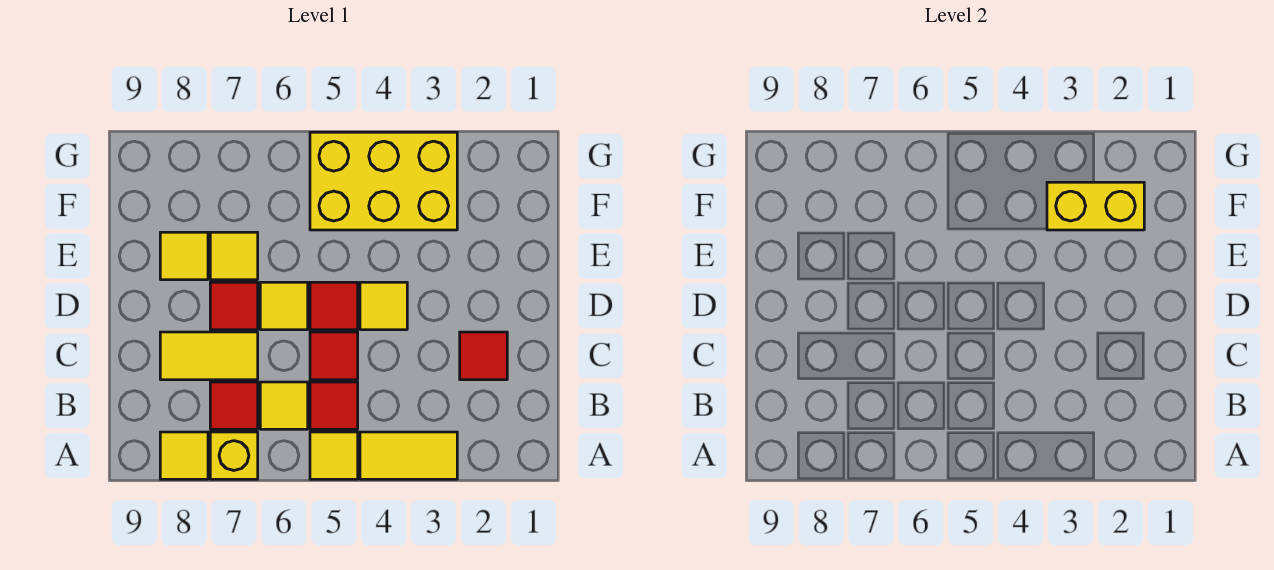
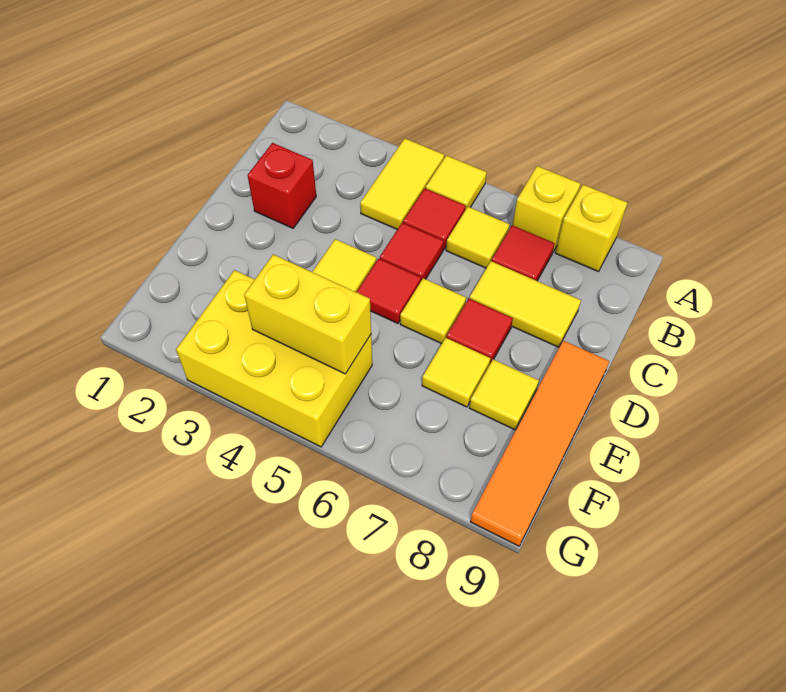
yellow tile A3:A4 level 1 -> yellow tile A4:B4 level 1
yellow tile A8 level 1 -> yellow brick A8 level 1
red tile C2 level 1 -> red brick C2 level 1
none -> orange tile D9:G9 level 1
yellow brick F2:F3 level 2 -> yellow brick F4:F5 level 2

